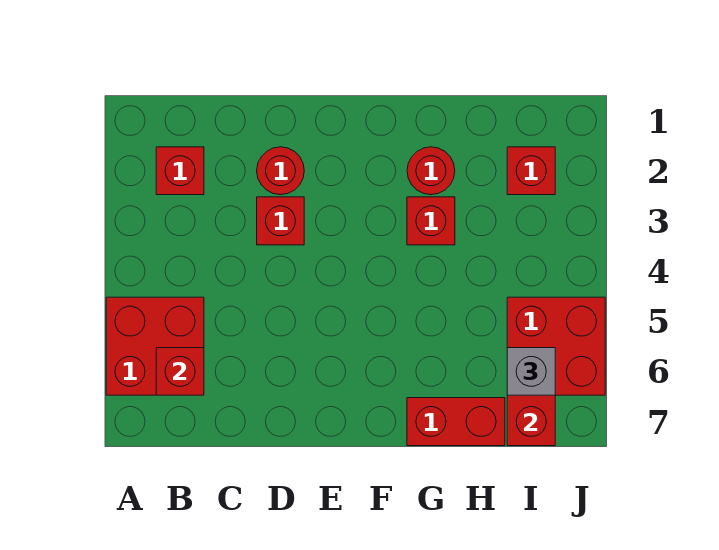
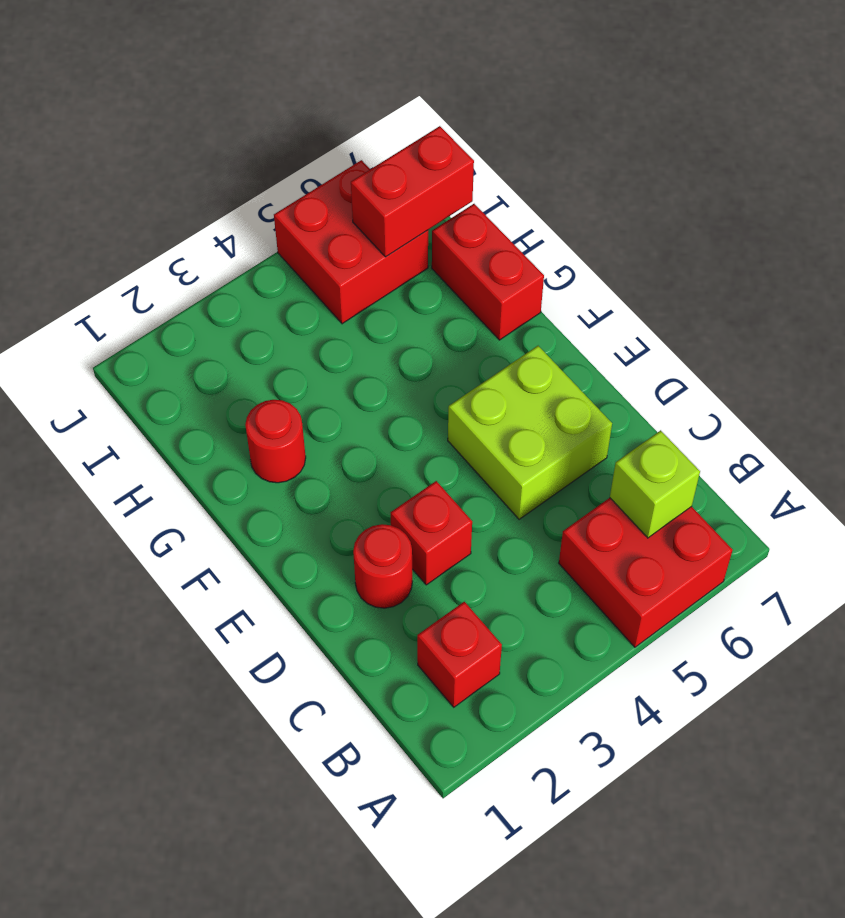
red brick B6 level 2 -> lime brick B6 level 2
none -> lime brick D5:E6 level 1
red brick G3 level 1 -> none
red brick I2 level 1 -> none
grey brick I6 level 3 -> none

